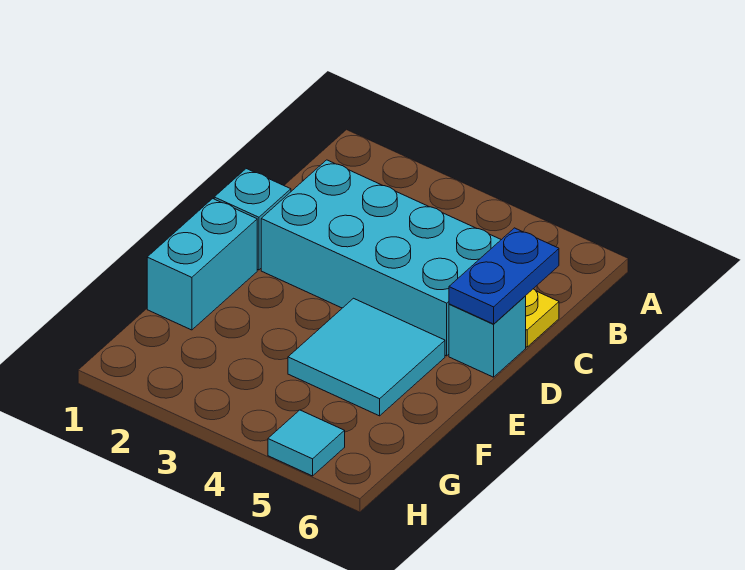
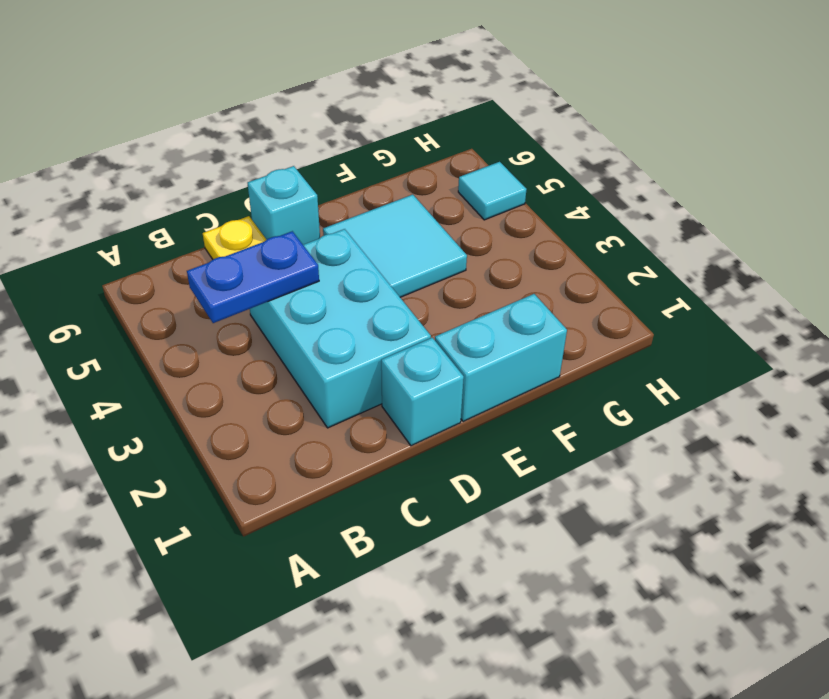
cyan brick C2:D5 level 1 -> cyan brick C2:D4 level 1
blue plate C6:D6 level 2 -> blue plate B4:C4 level 2

